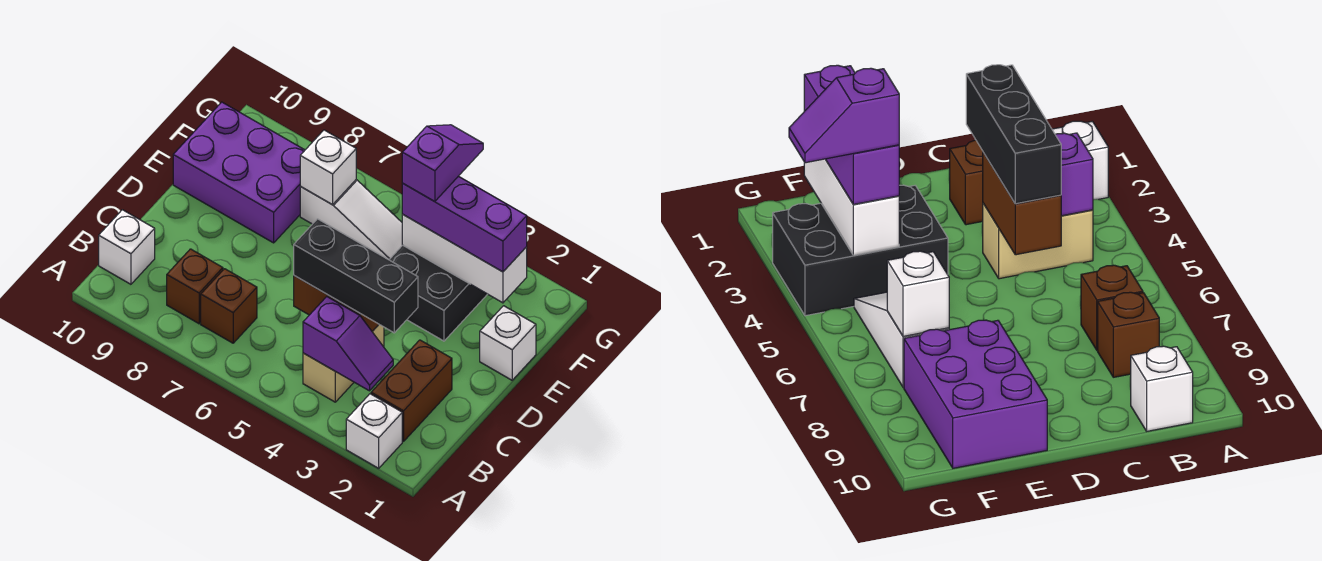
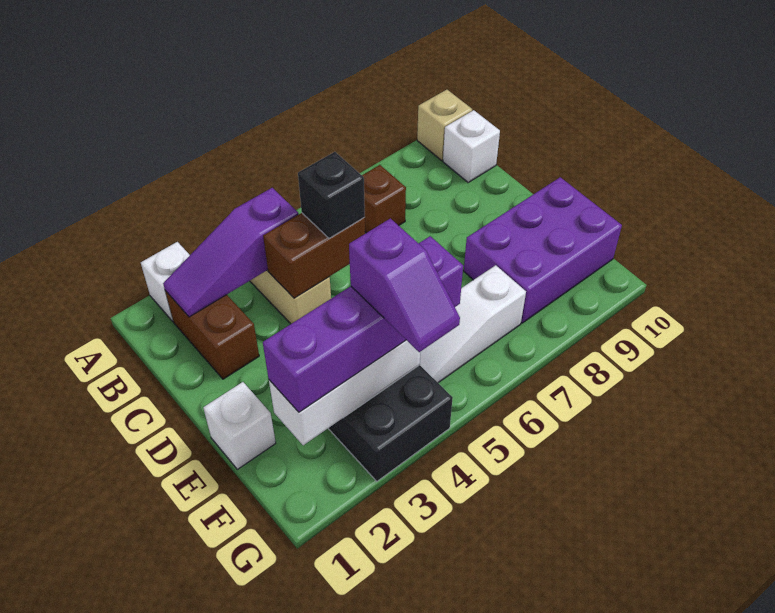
none -> tan brick A10 level 1
purple slope B3:B4 level 2 top 4 -> purple slope B2:B4 level 2 top 4
brown brick B8 level 1 -> none
black brick C3:C5 level 3 -> black brick C5 level 3
purple brick F2:F4 level 3 -> purple brick F2:F5 level 3
white brick F7 level 2 -> none

